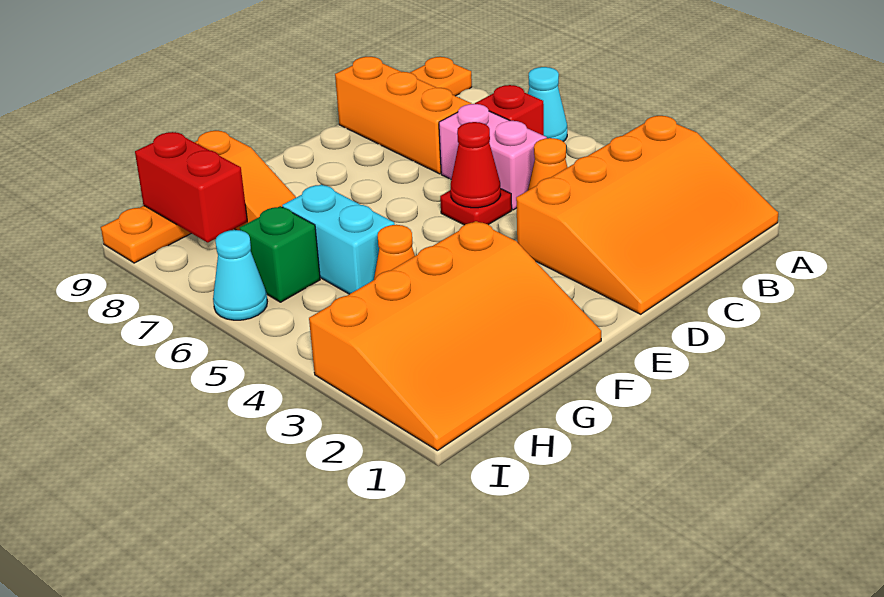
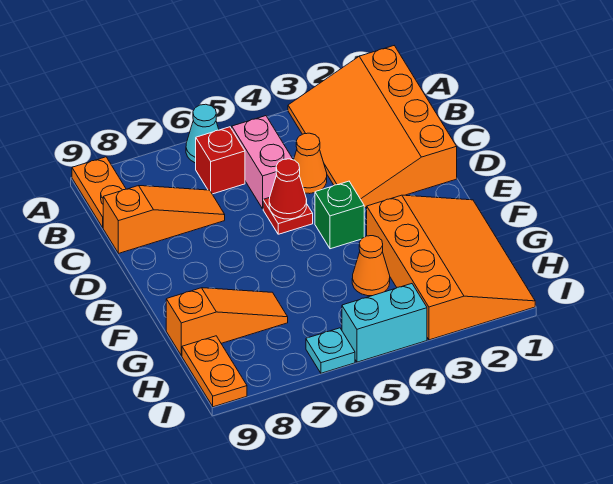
orange slope A1:D3 level 1 top 3 -> orange slope A1:D3 level 1 top 1
pink brick C5:C6 level 1 -> pink brick B5:C5 level 1
orange brick C7:C9 level 1 -> orange slope C7:C9 level 1 top 9
cyan brick G5:G6 level 1 -> cyan brick I4:I5 level 1
green brick H6 level 1 -> green brick E4 level 1
red brick H8:H9 level 2 -> none
cyan cone I6 level 1 -> cyan plate I6 level 1

